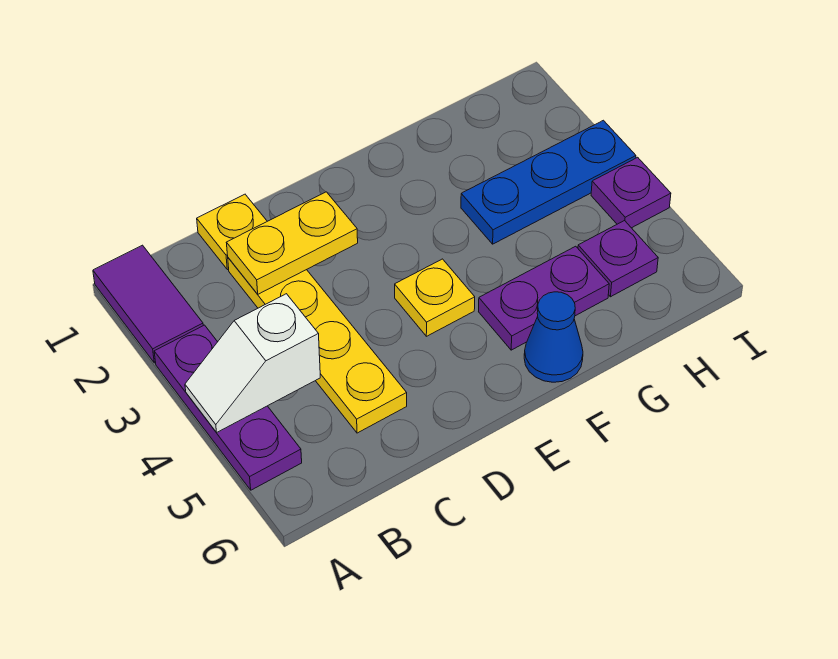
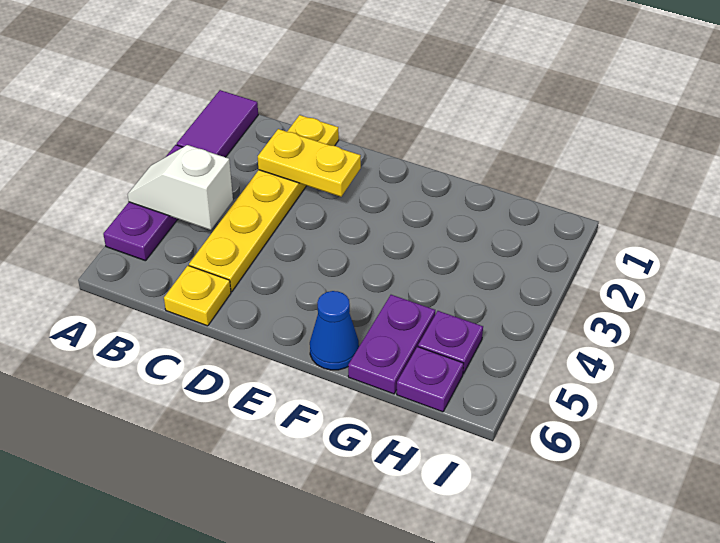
yellow plate E4 level 1 -> yellow plate C6 level 1
purple plate F5:G5 level 1 -> purple plate G5:G6 level 1
blue plate G3:I3 level 1 -> none
purple plate I4 level 1 -> purple plate H6 level 1

